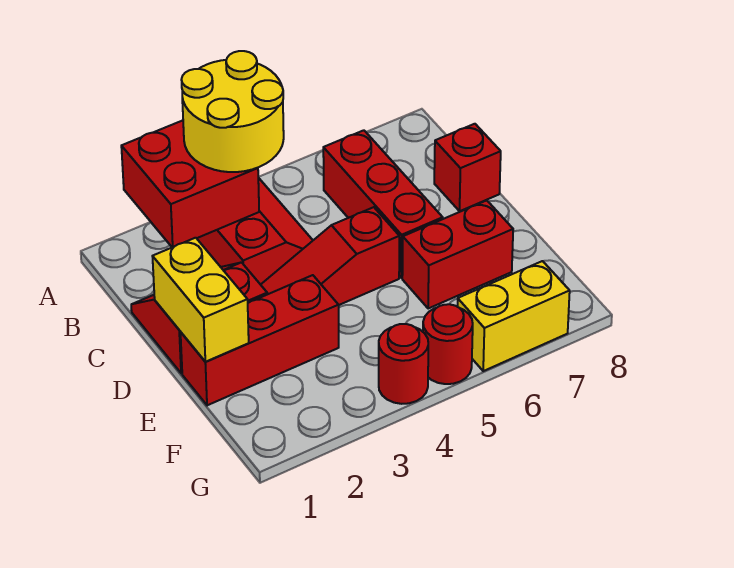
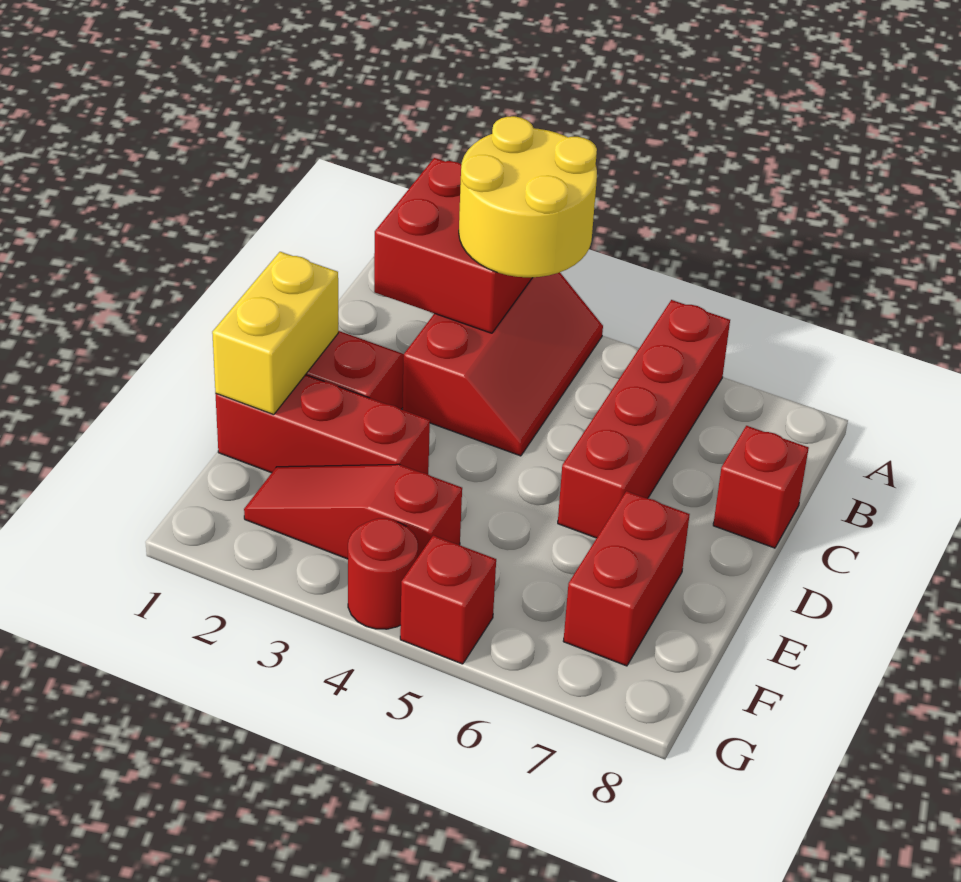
red brick B6:D6 level 1 -> red brick A6:D6 level 1
red slope D3:D5 level 1 top 5 -> red slope F2:F4 level 1 top 4
red brick E6:E7 level 1 -> red brick E7:F7 level 1
red round brick G5 level 1 -> red brick G5 level 1
yellow brick G6:G7 level 1 -> none

